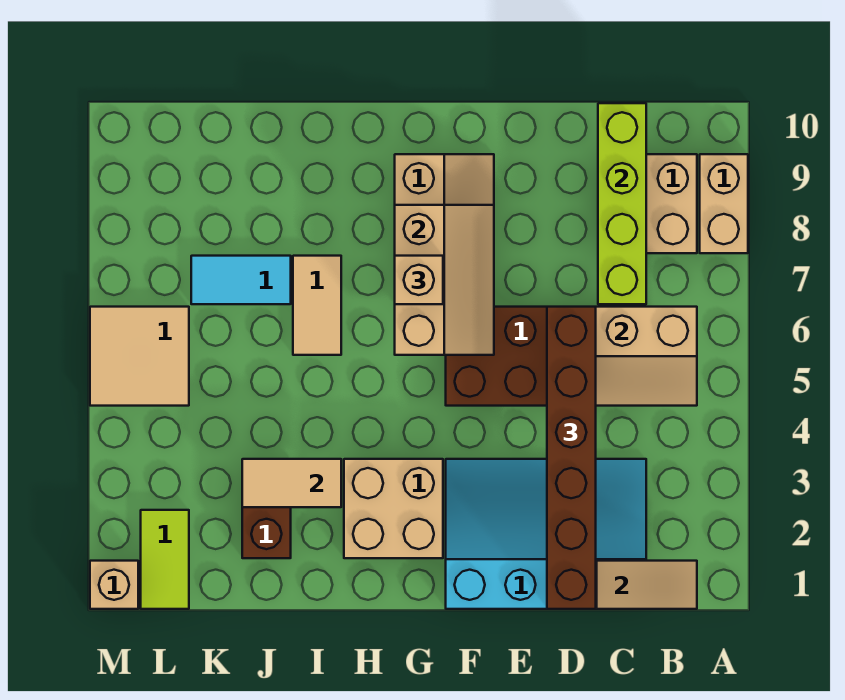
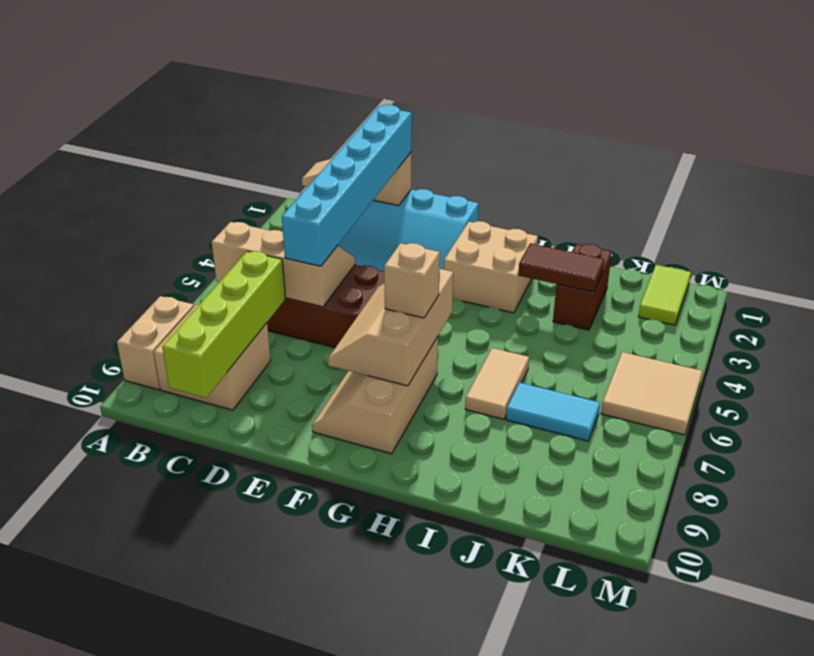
brown brick D1:D6 level 3 -> cyan brick D1:D6 level 3
tan tile I3:J3 level 2 -> brown tile I3:J3 level 2
tan brick M1 level 1 -> none

